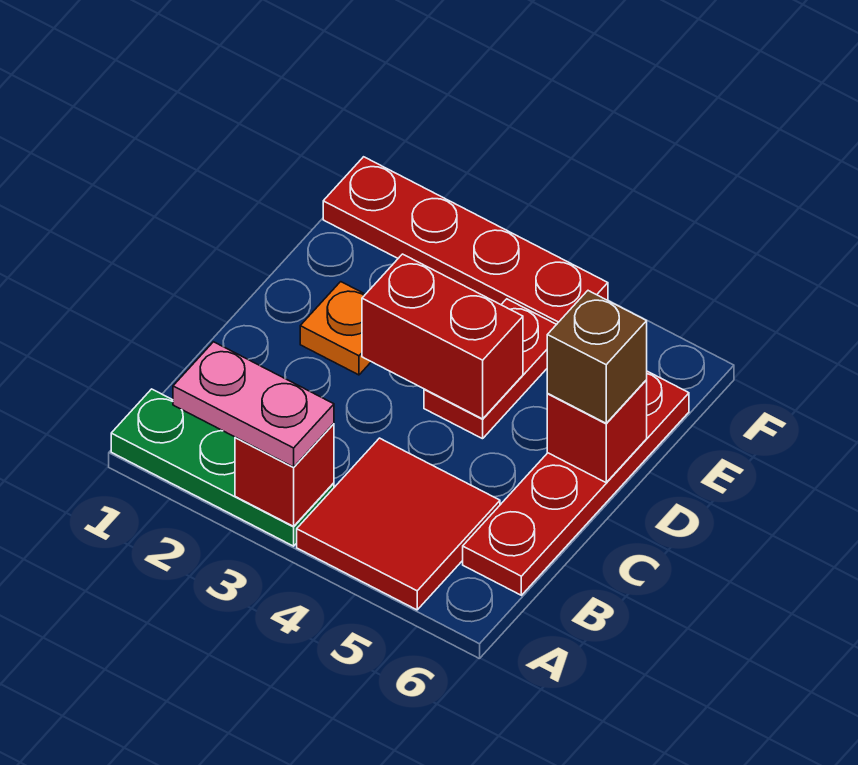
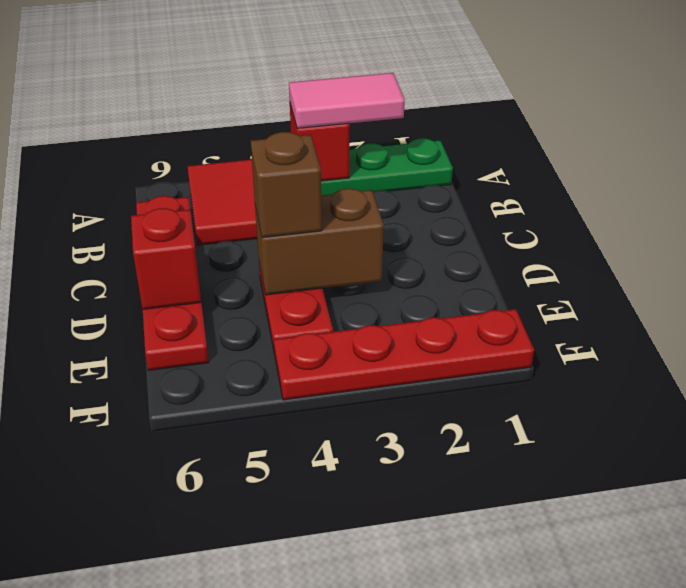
pink plate A2:A3 level 3 -> pink tile A2:A3 level 3
orange plate D2 level 1 -> none
red brick D3:D4 level 2 -> brown brick D3:D4 level 2
brown brick D6 level 3 -> brown brick D4 level 3

